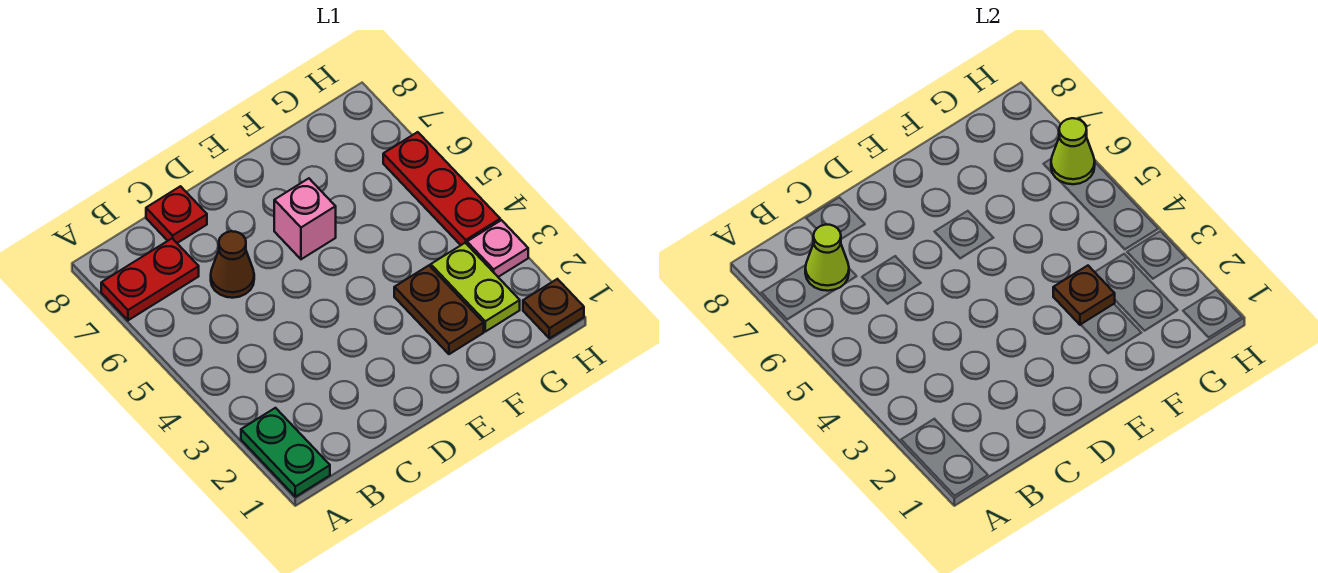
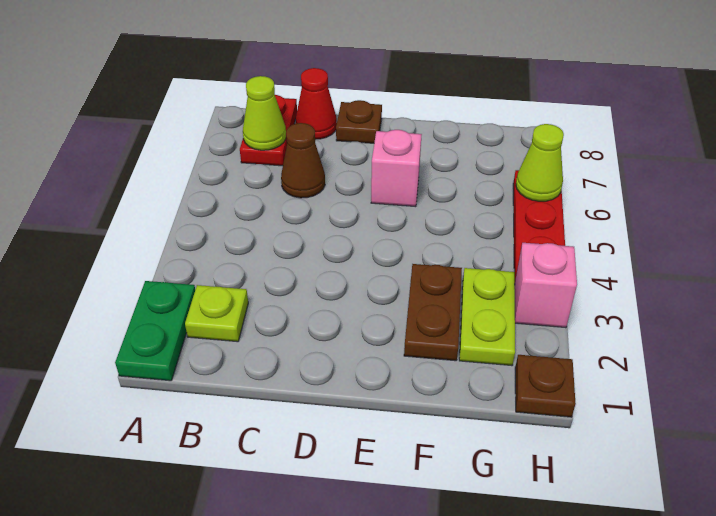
red plate A7:B7 level 1 -> red plate B7:B8 level 1
none -> lime plate B2 level 1
red plate C8 level 1 -> red cone C8 level 1
brown plate F3 level 2 -> brown plate D8 level 1
pink plate H3 level 1 -> pink brick H3 level 1

